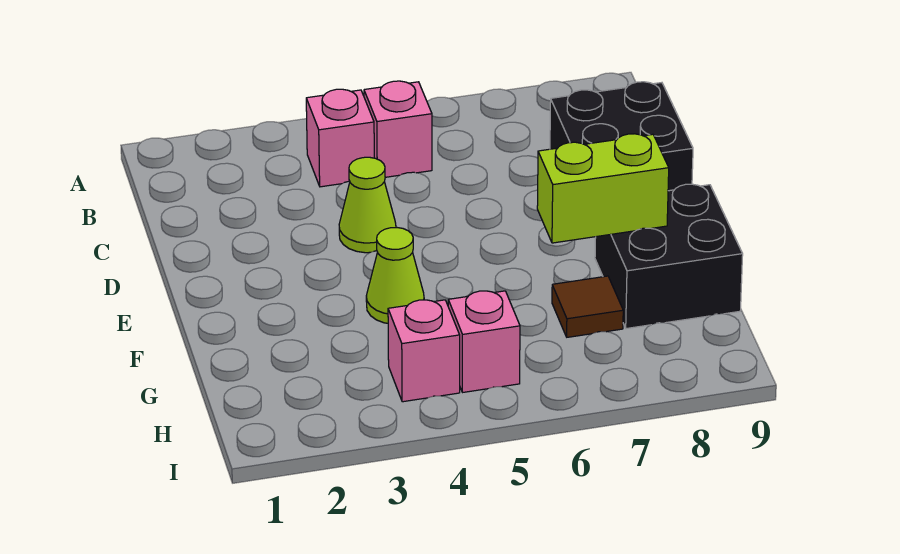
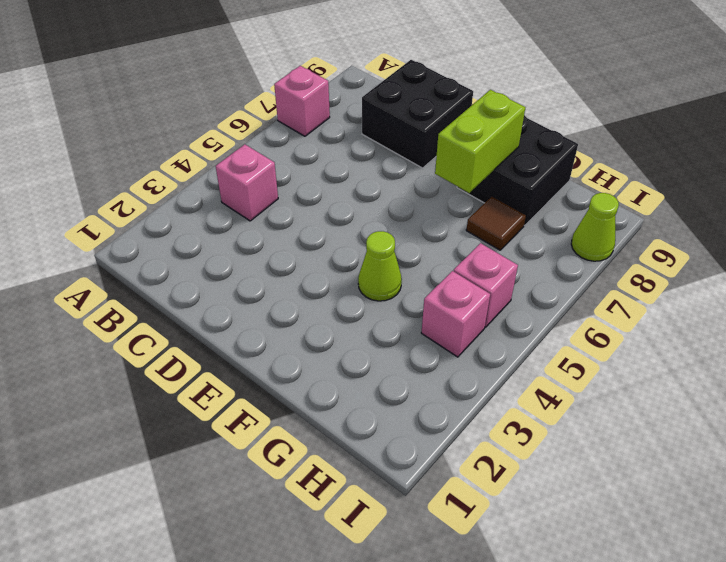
pink brick B5 level 1 -> pink brick A7 level 1
lime cone D4 level 1 -> lime cone I8 level 1

